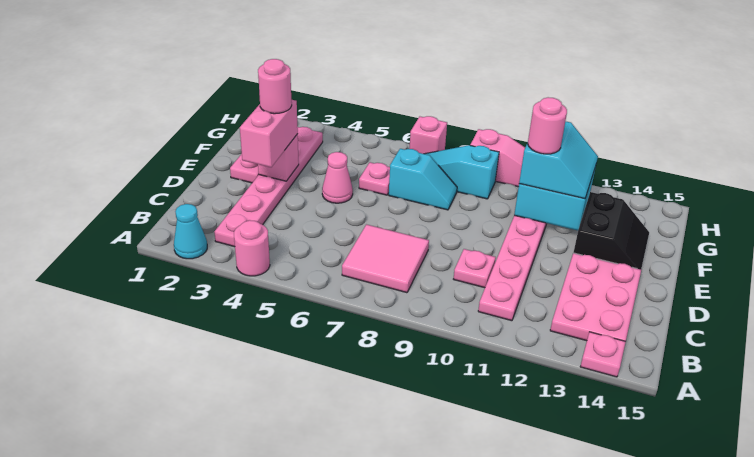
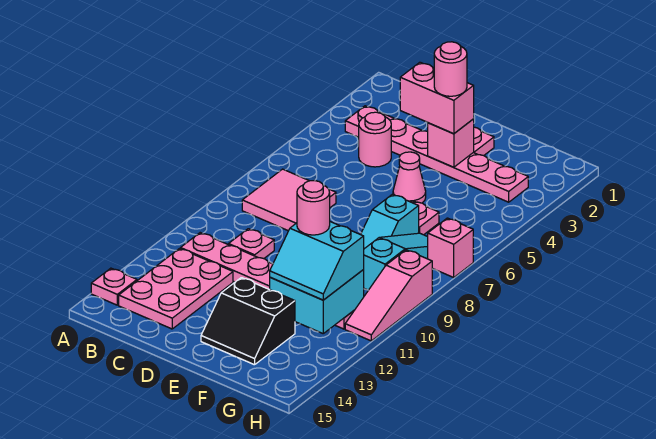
cyan cone A2 level 1 -> none
pink round brick A4 level 1 -> pink round brick C4 level 1
pink plate B13:D14 level 1 -> pink plate B12:C14 level 1

